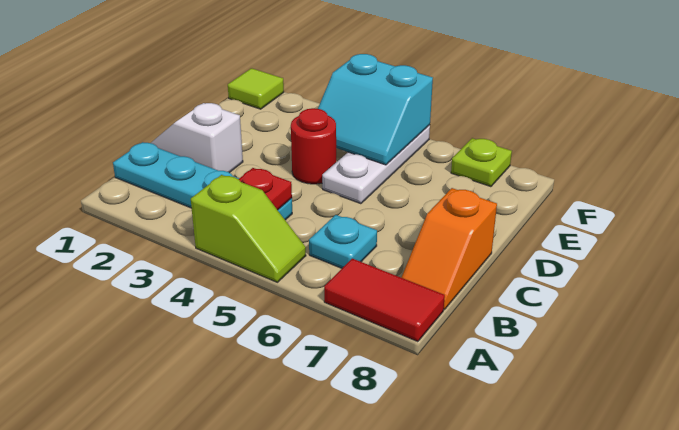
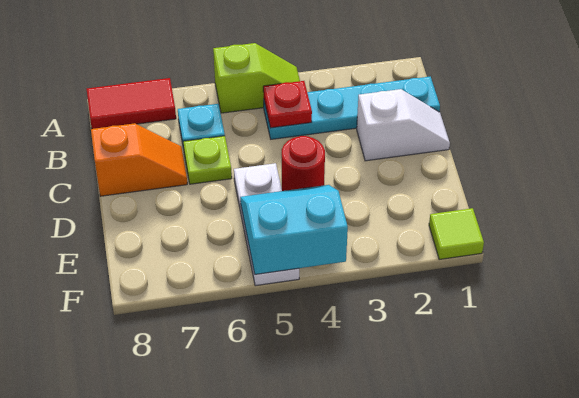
lime slope A4:A5 level 1 top 4 -> lime slope A4:A5 level 1 top 5
orange slope B8:C8 level 1 top C -> orange slope C7:C8 level 1 top 8
lime plate F7 level 1 -> lime plate C6 level 1

